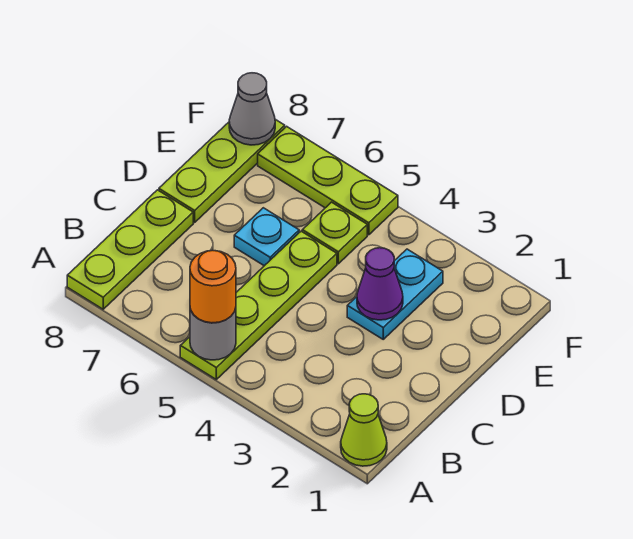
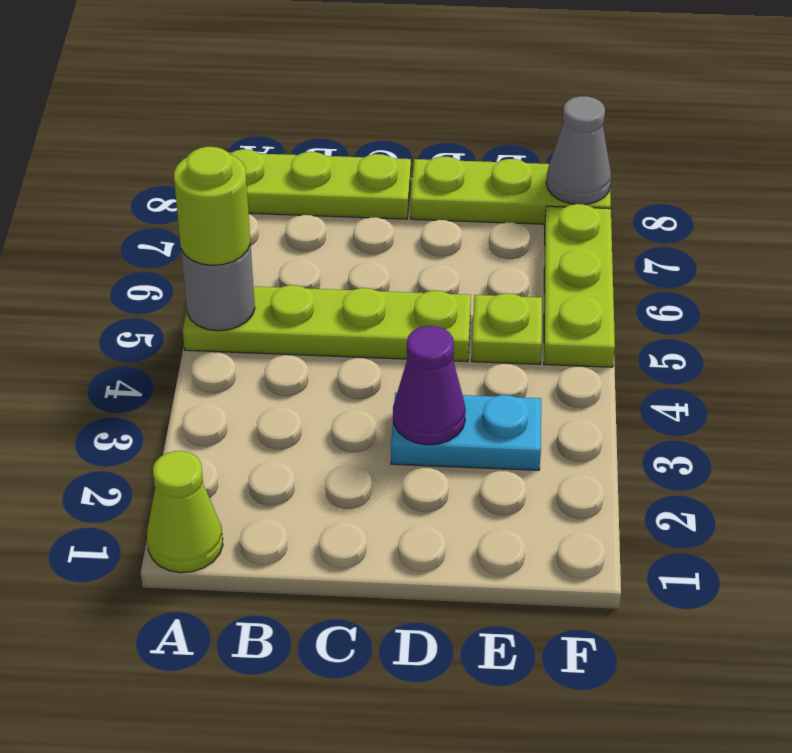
orange round brick A5 level 3 -> lime round brick A5 level 3
cyan plate D6 level 1 -> none

